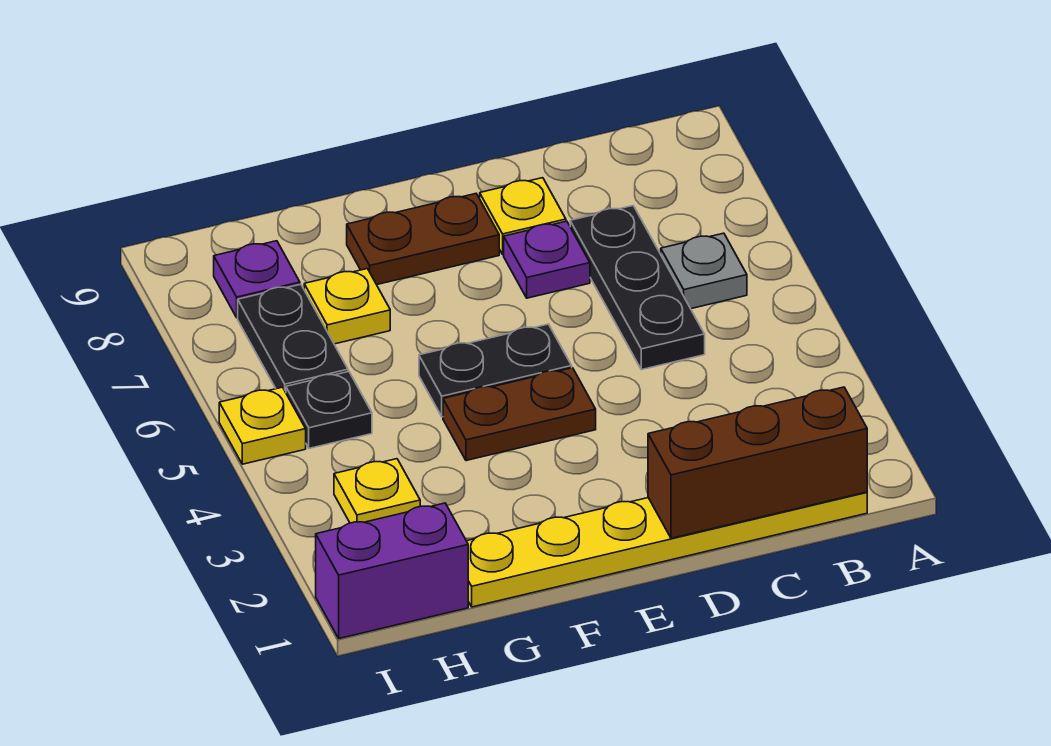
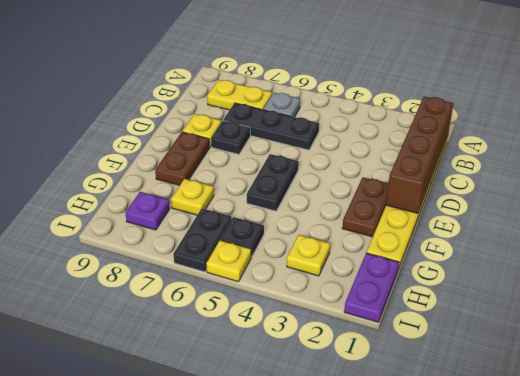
brown brick B1:D1 level 2 -> brown brick B1:E1 level 2
none -> yellow plate B7:B8 level 1
purple plate D7 level 1 -> black plate D7 level 1
brown plate E4:F4 level 1 -> brown plate E2:F2 level 1
purple brick H1:I1 level 1 -> purple plate H1:I1 level 1
black plate H6:H7 level 1 -> black plate H6:I6 level 1

